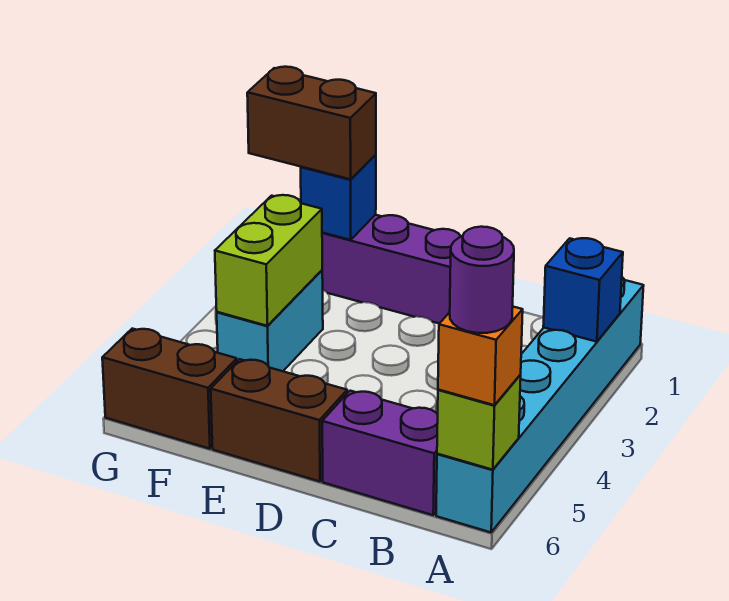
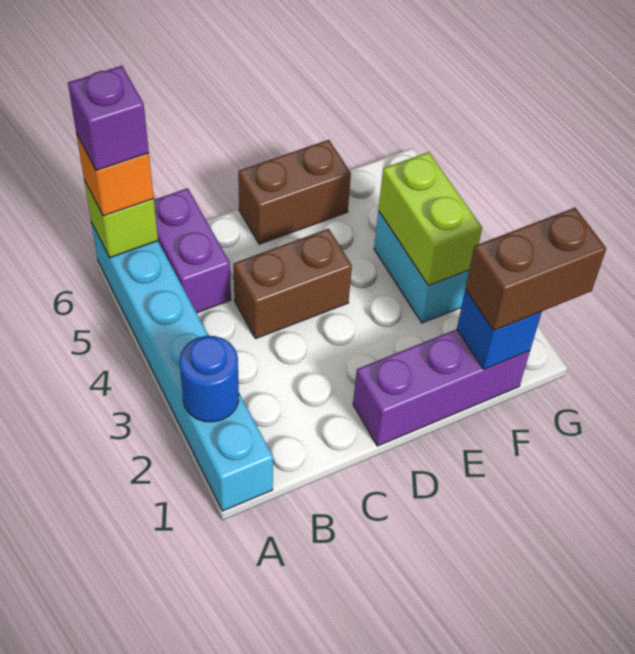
blue brick A2 level 2 -> blue round brick A2 level 2
purple round brick A6 level 4 -> purple brick A6 level 4
purple brick B6:C6 level 1 -> purple brick B5:B6 level 1
brown brick F6:G6 level 1 -> brown brick C4:D4 level 1

